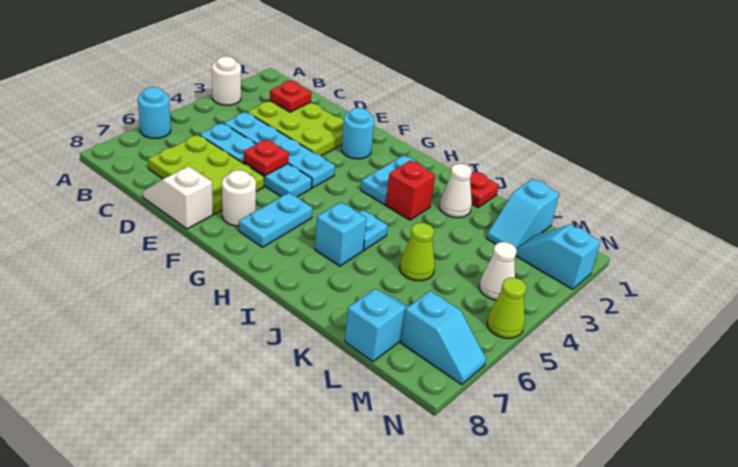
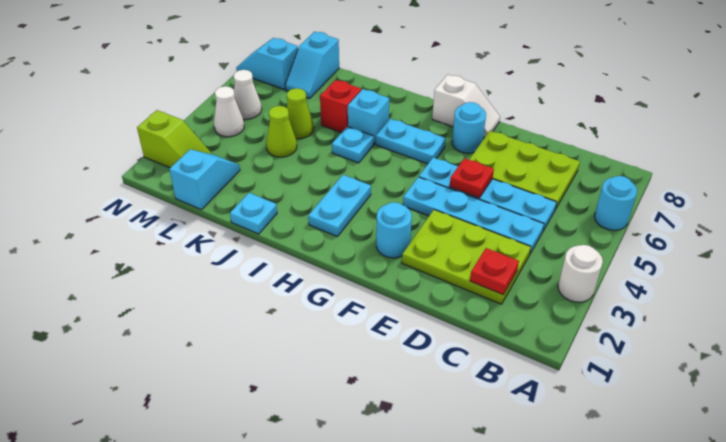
white slope D8:E8 level 1 top E -> white slope F8:G8 level 1 top G
white round brick F7 level 1 -> cyan round brick F7 level 1
cyan plate G6:G7 level 1 -> cyan plate G6:H6 level 1
red brick I3 level 1 -> red brick J6 level 1
red plate J1 level 1 -> cyan plate J1 level 1
white cone J2 level 1 -> white cone M5 level 1
cyan slope M2:N2 level 1 top N -> lime slope M2:N2 level 1 top N
lime cone N5 level 1 -> lime cone K4 level 1

